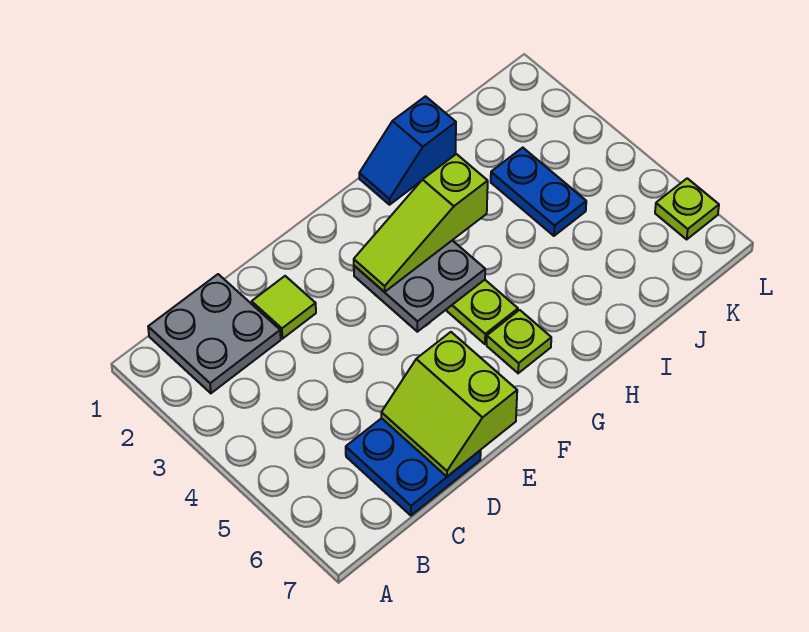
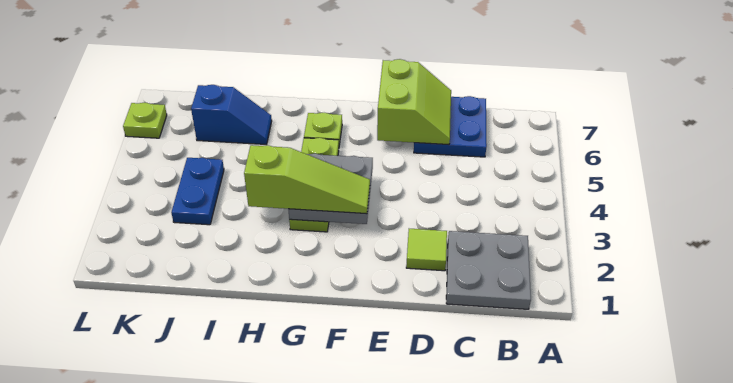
blue slope H1:I1 level 1 top I -> blue slope I6:J6 level 1 top J

